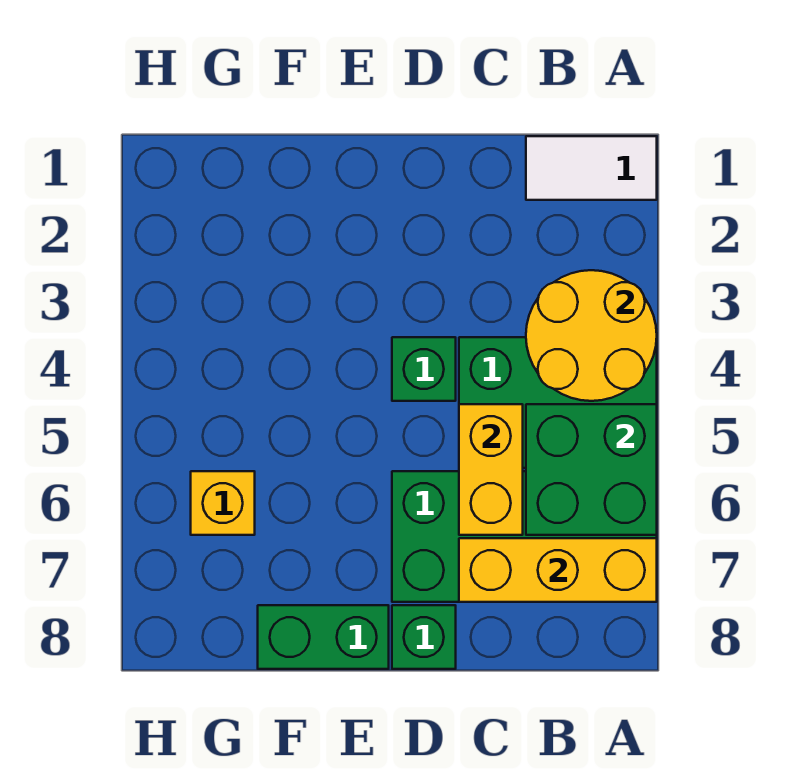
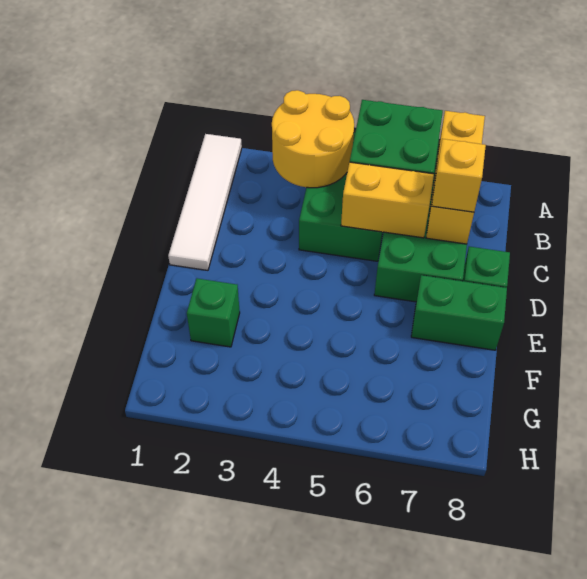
white tile A1:B1 level 1 -> white tile A1:D1 level 1
green brick D4 level 1 -> green brick F2 level 1
green brick E8:F8 level 1 -> green brick E7:E8 level 1
yellow brick G6 level 1 -> yellow brick C7 level 3

